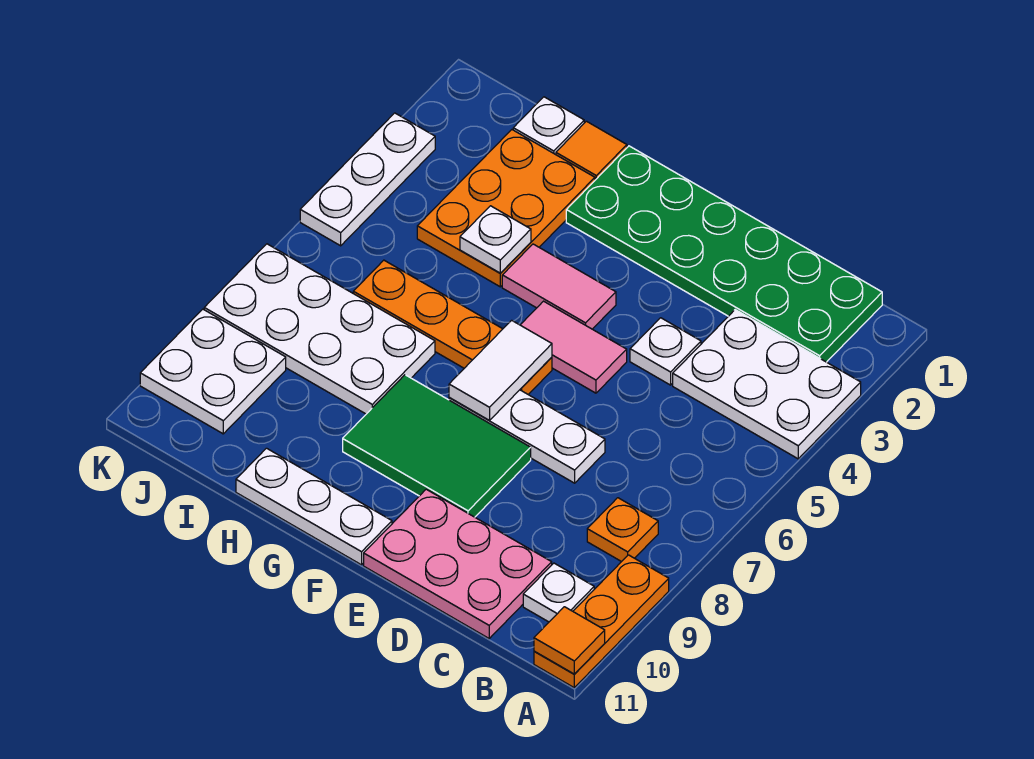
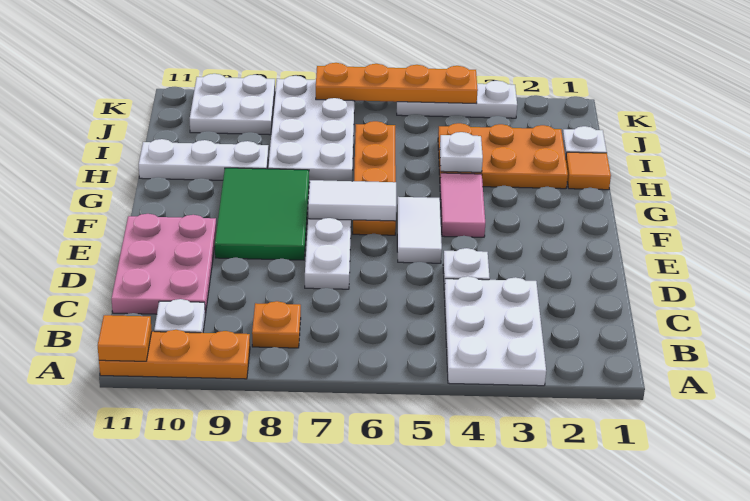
green plate B1:G2 level 1 -> none
pink tile E5:F5 level 1 -> white tile E5:F5 level 1
white plate F11:H11 level 1 -> white plate H9:H11 level 1
none -> orange plate K4:K7 level 2

